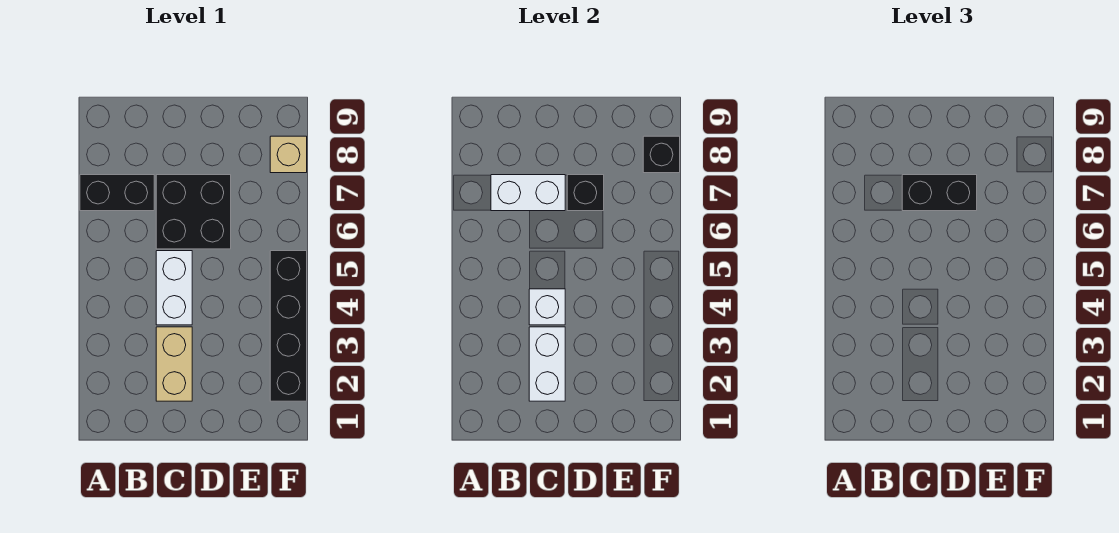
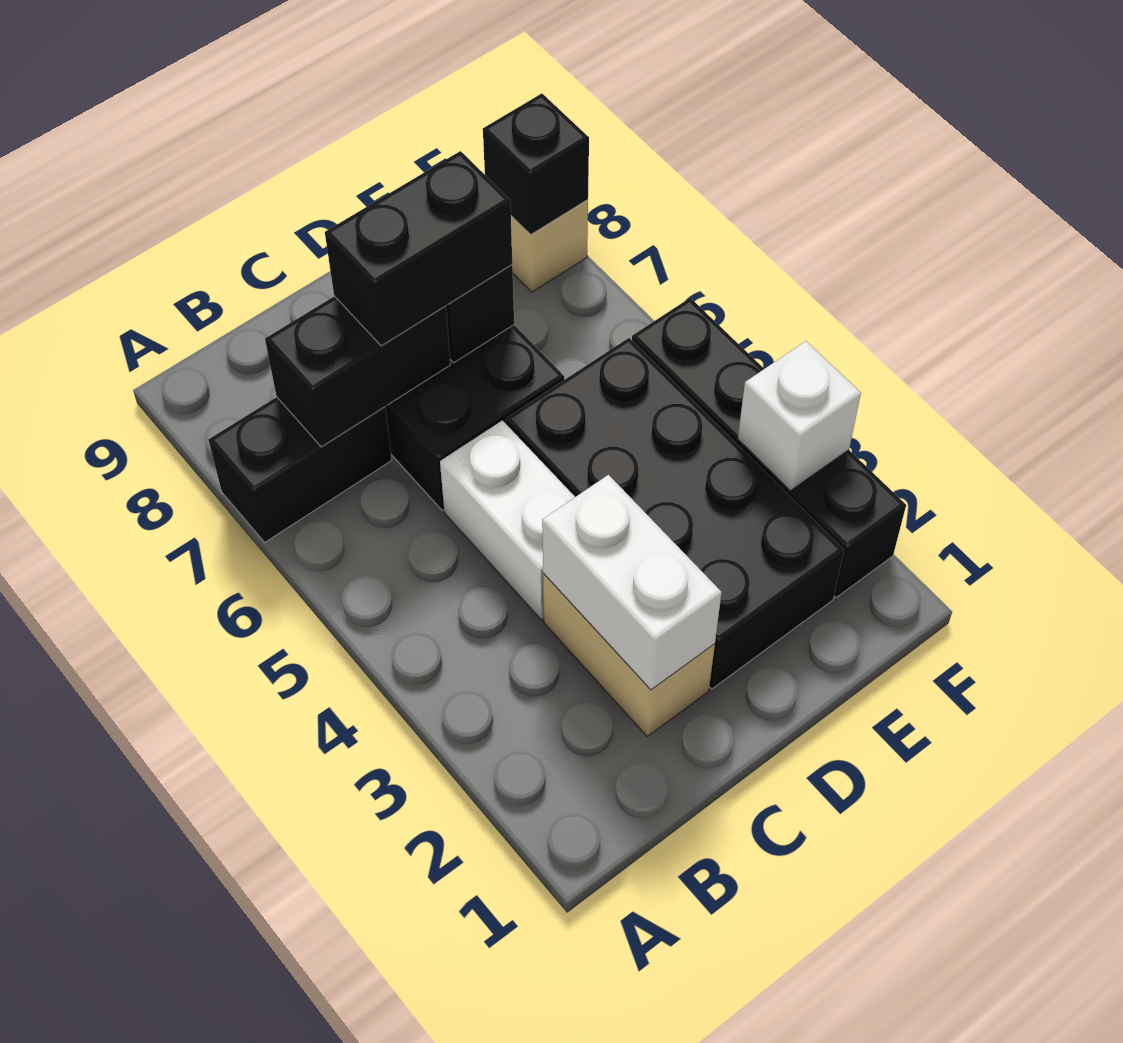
white brick B7:C7 level 2 -> black brick B7:C7 level 2
white brick C4 level 2 -> white brick F3 level 2
none -> black brick D2:E5 level 1

